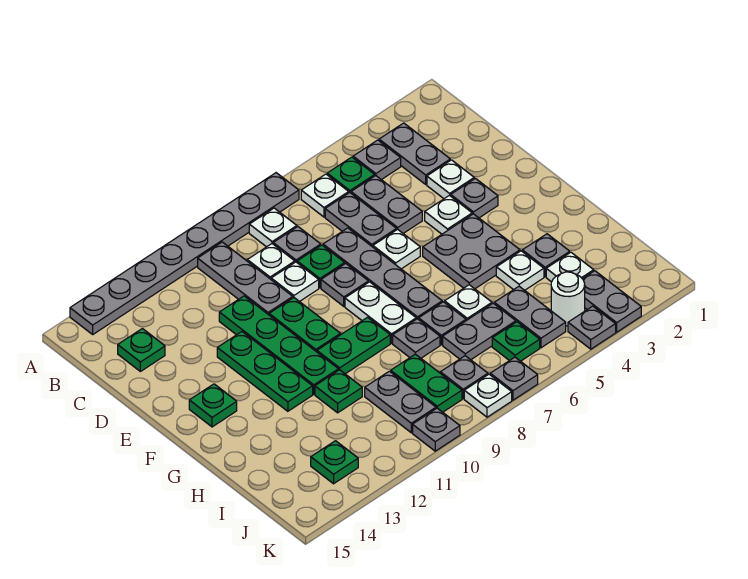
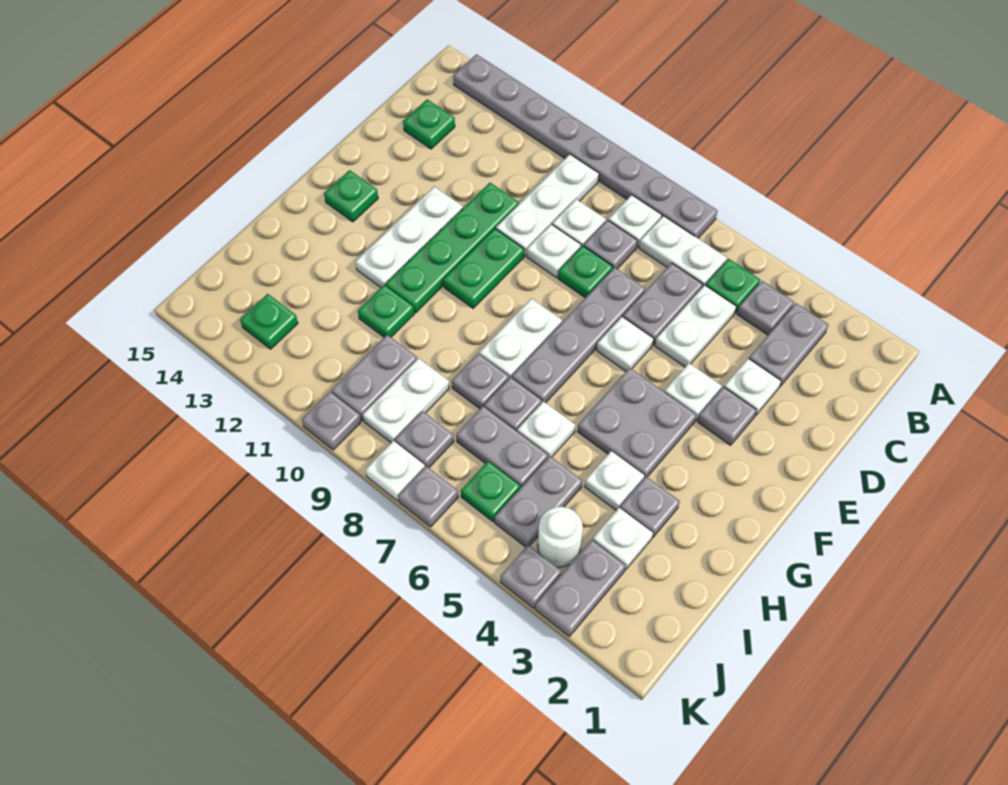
white plate B6 level 1 -> white plate B6:B7 level 1
grey plate B10:D10 level 1 -> white plate B10:D10 level 1
grey plate C5:D5 level 1 -> white plate C5:D5 level 1
grey plate E8 level 1 -> none
green plate E12:G12 level 1 -> white plate E12:G12 level 1
green plate G9:G10 level 1 -> none
green plate I9:J9 level 1 -> white plate I9:J9 level 1

